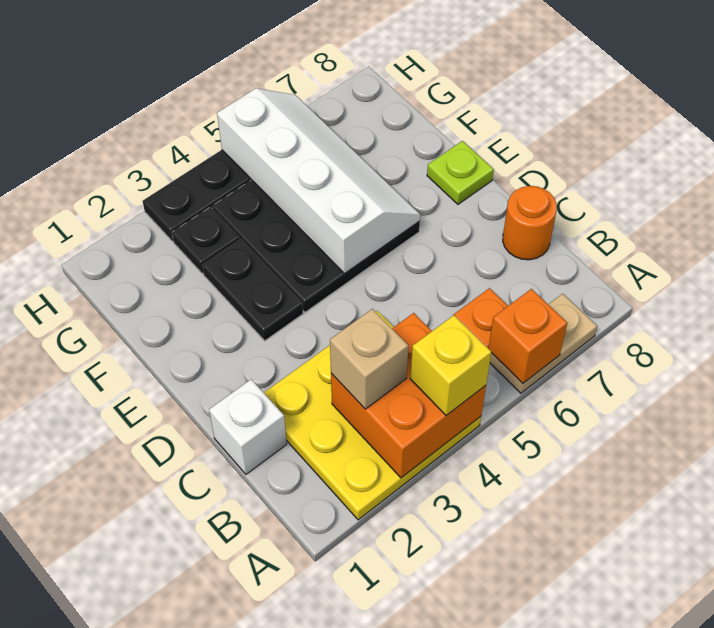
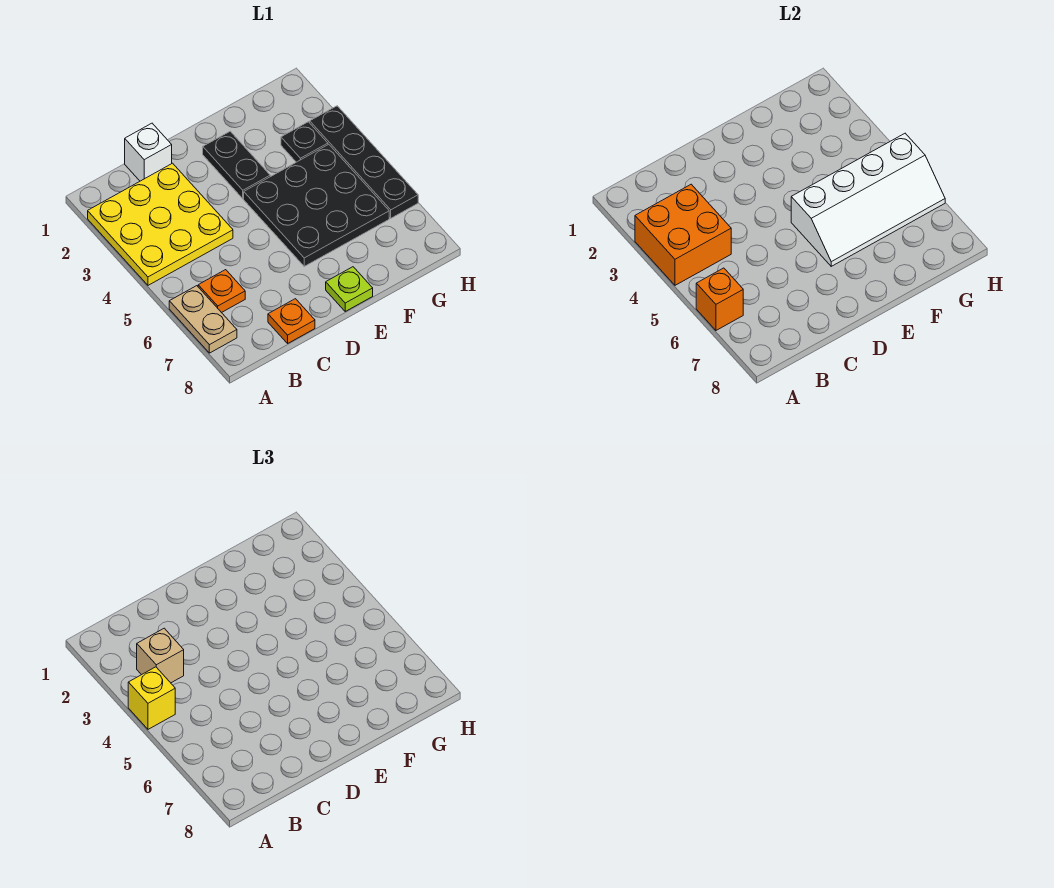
orange round brick C8 level 1 -> orange plate C8 level 1
black plate E3:F3 level 1 -> black plate E2:E3 level 1

